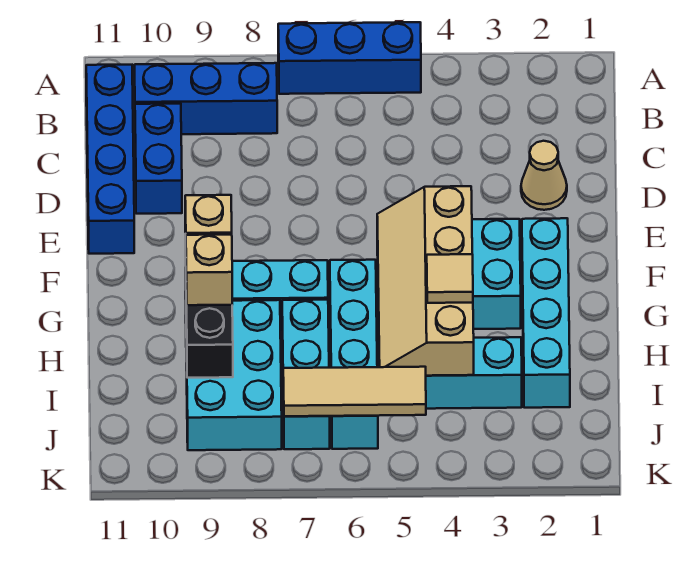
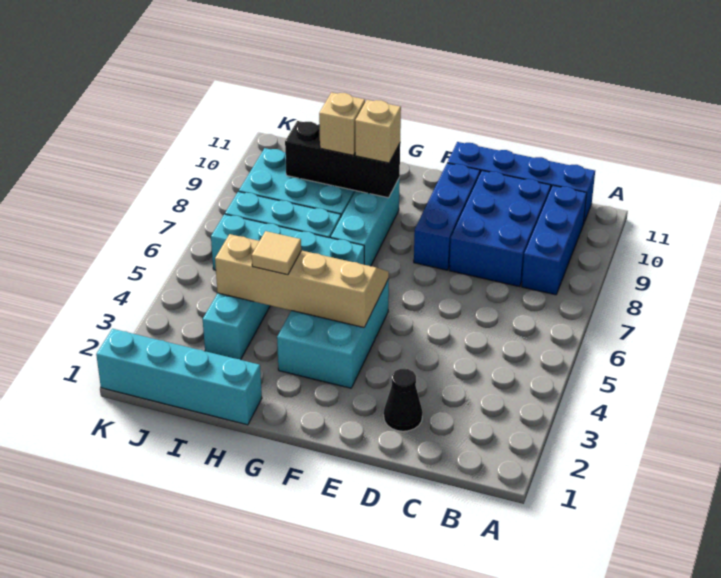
blue brick A5:A7 level 1 -> blue brick E8:E10 level 1
blue brick C10:D10 level 1 -> blue brick C8:D10 level 1
tan cone D2 level 1 -> black cone D2 level 1
cyan brick F2:I2 level 1 -> cyan brick H1:K1 level 1
tan tile J5:J7 level 2 -> none

